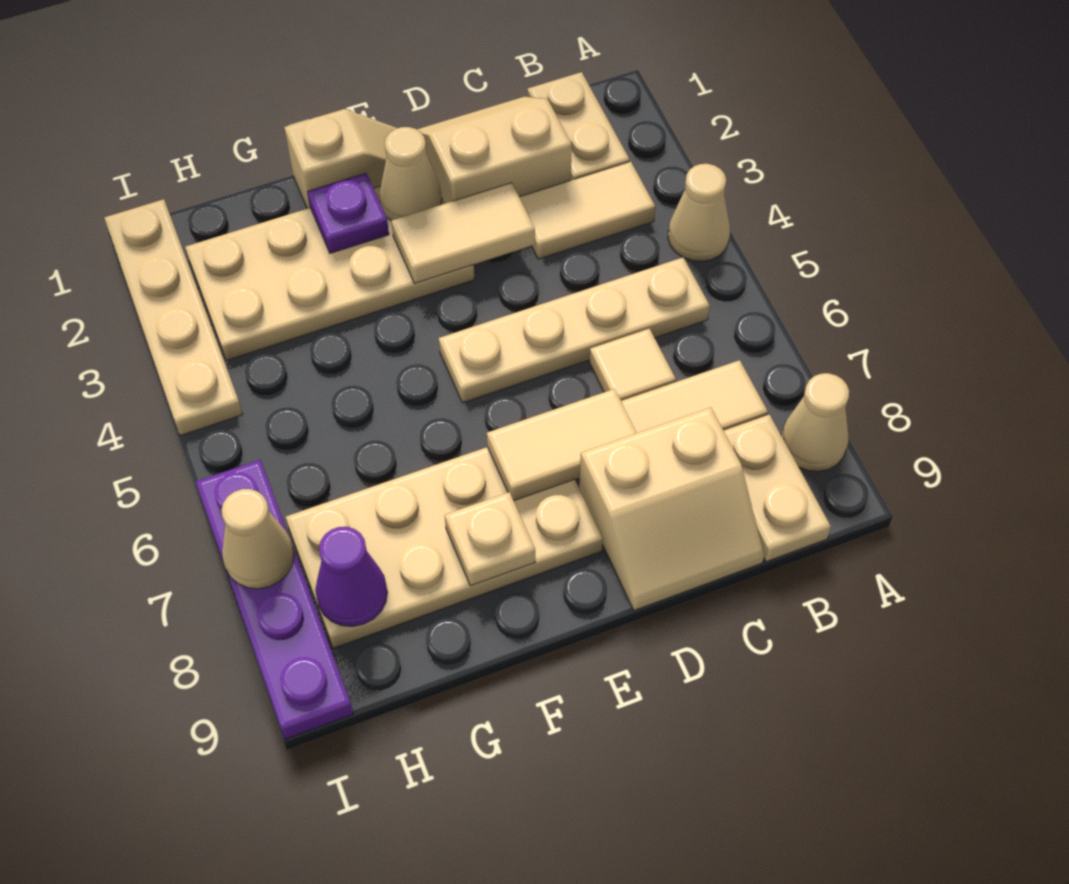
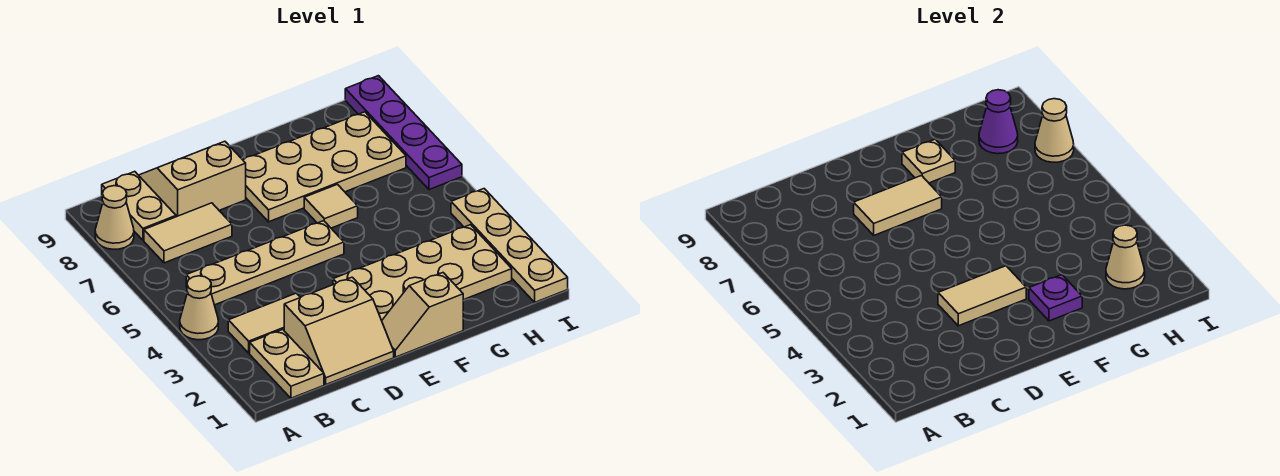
tan tile C6 level 1 -> tan tile F6 level 1
tan cone E2 level 2 -> tan cone H2 level 2

